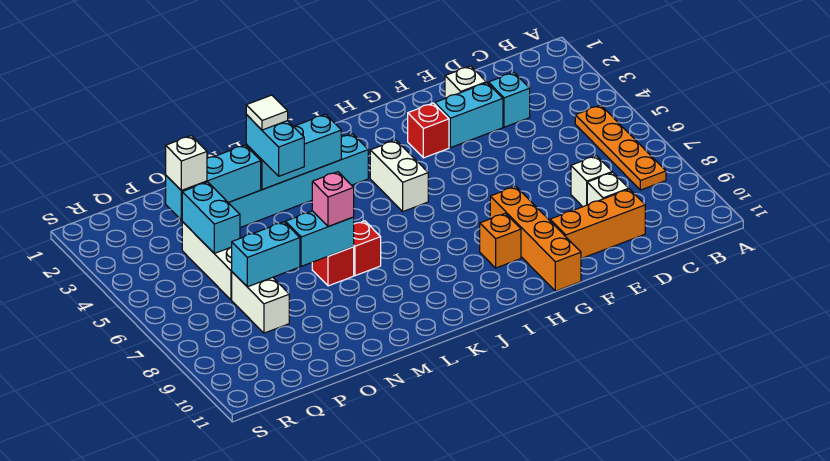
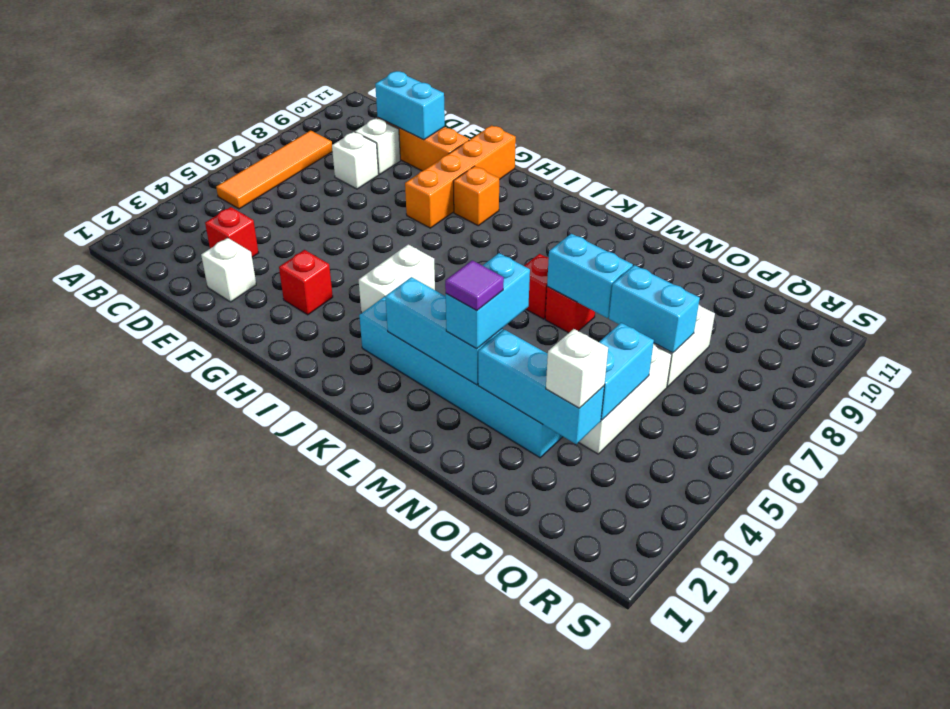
orange plate B5:B8 level 1 -> orange tile B5:B8 level 1
cyan brick D3 level 1 -> red brick D3 level 1
cyan brick E3:F3 level 1 -> cyan brick D10:E10 level 2
white tile M3 level 4 -> purple tile M3 level 4
pink brick M7 level 3 -> none

